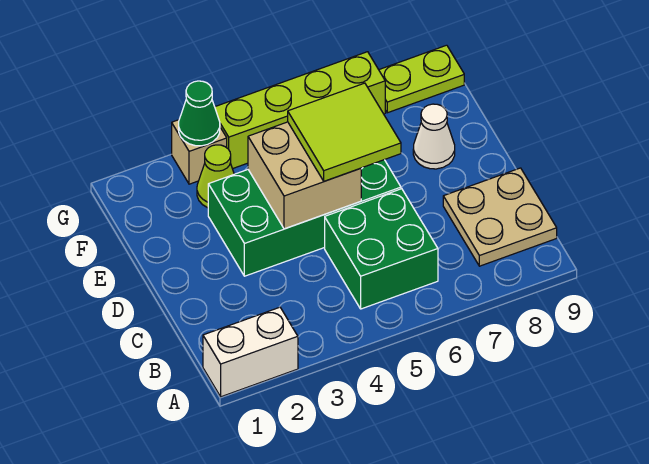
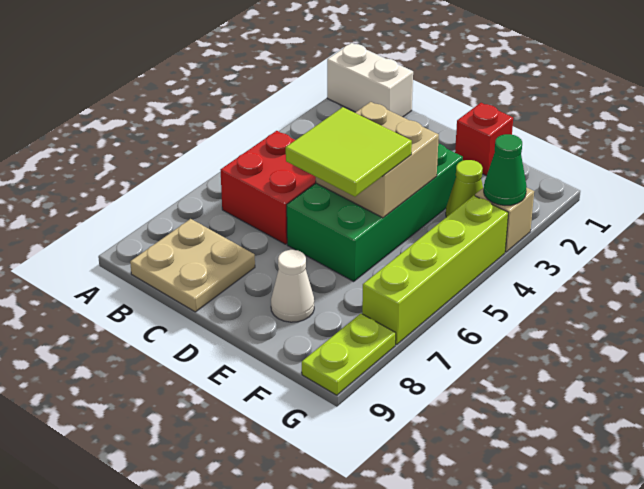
white brick A1:A2 level 1 -> white brick A1:B1 level 1
green brick B5:C6 level 1 -> red brick B5:C6 level 1
none -> red brick E1 level 1

